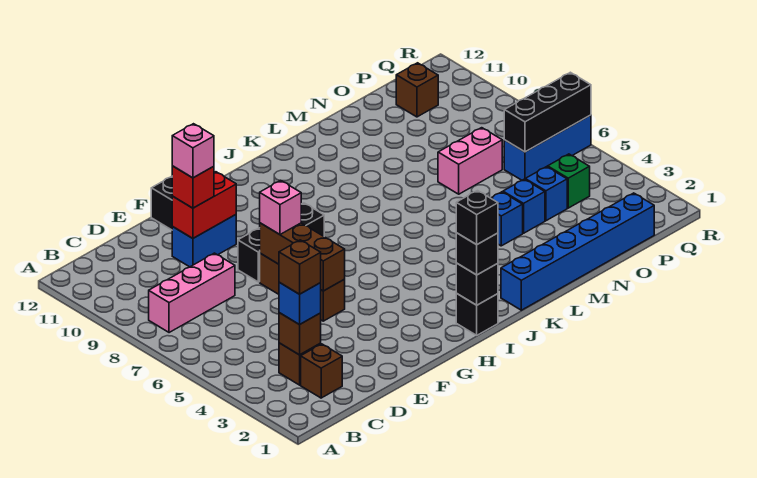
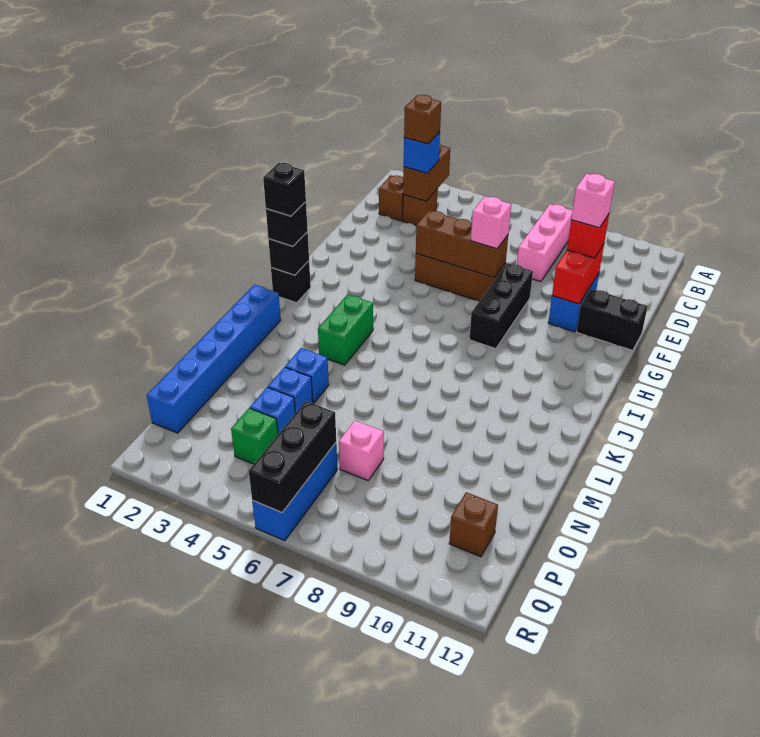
brown brick C3 level 2 -> brown brick B3:C3 level 2
none -> green brick J4:K4 level 1
pink brick N7:O7 level 1 -> pink brick O7 level 1

